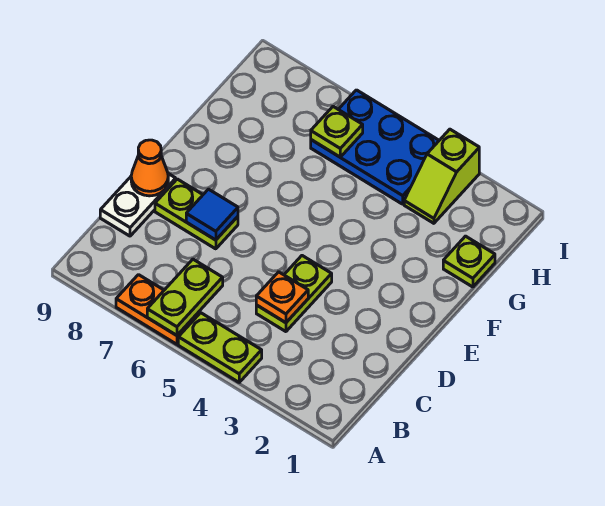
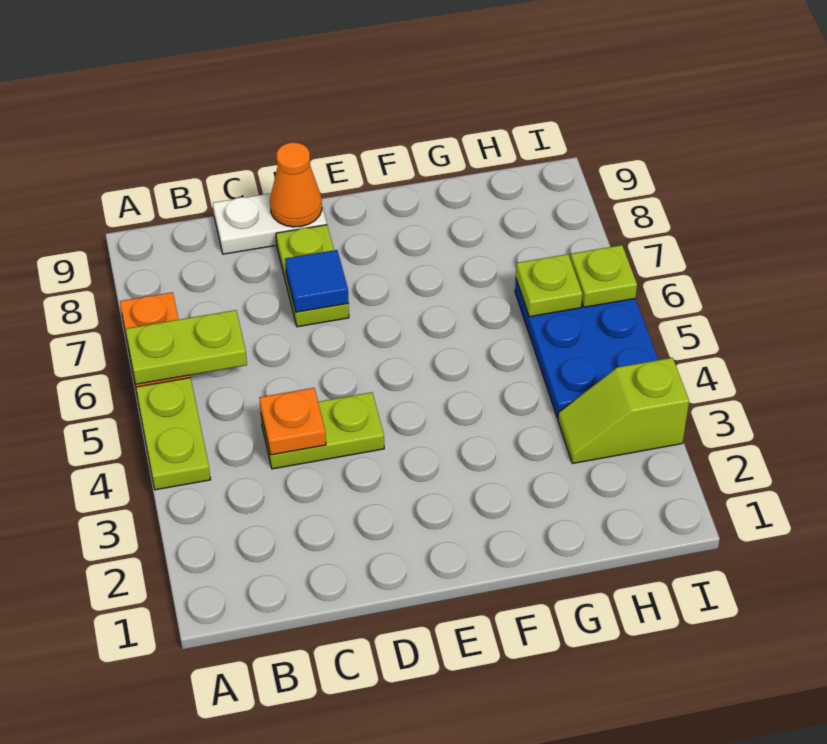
lime plate G1 level 1 -> lime plate I6 level 2

